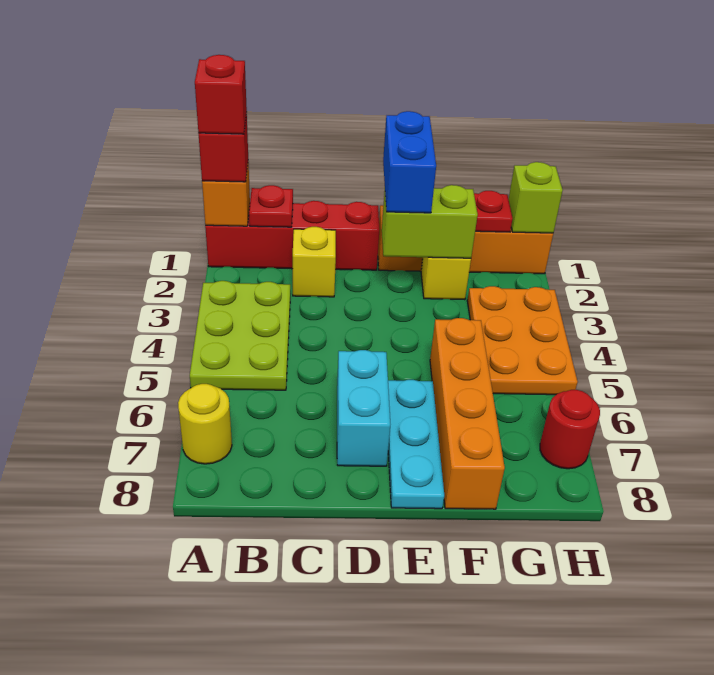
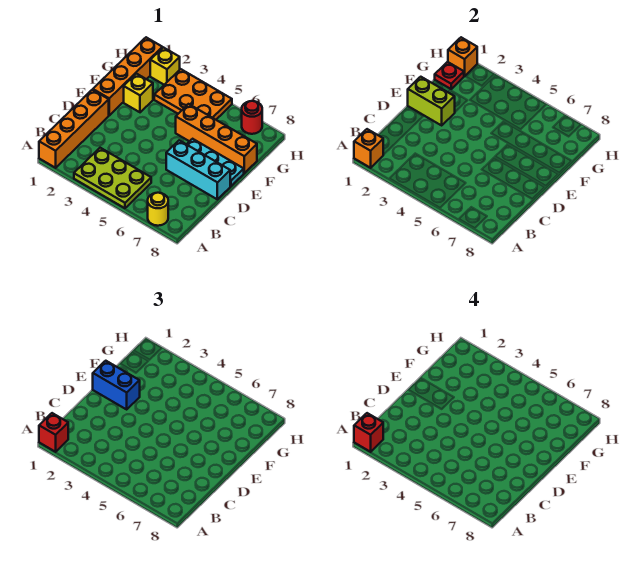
red brick A1:D1 level 1 -> orange brick A1:D1 level 1
red plate B1 level 2 -> none
yellow brick C2 level 1 -> yellow brick H2 level 1
cyan brick D6:D7 level 1 -> cyan brick D6:D8 level 1
lime brick E2:F2 level 2 -> lime brick E1:E2 level 2
lime brick H1 level 2 -> orange brick H1 level 2

